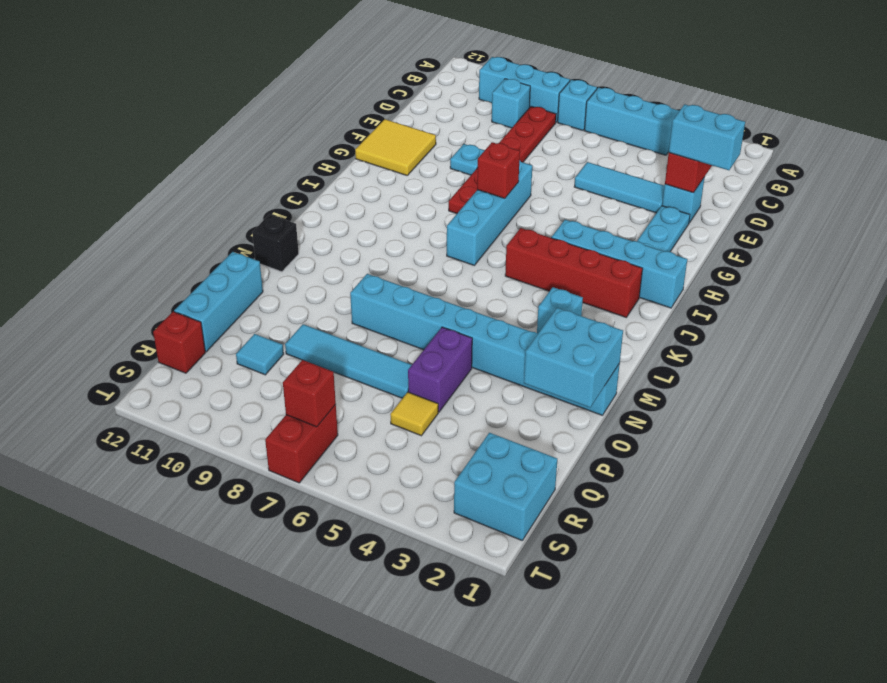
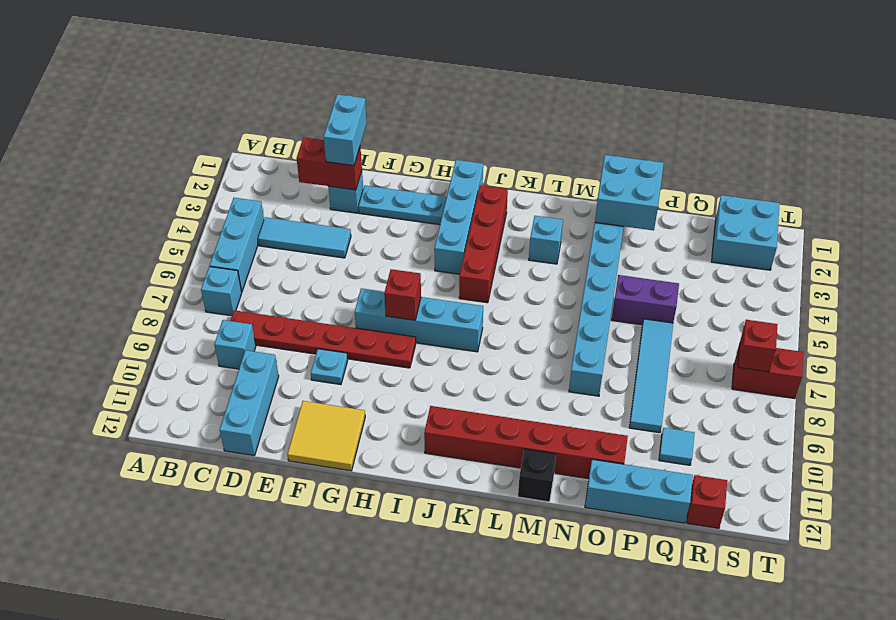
cyan brick B8:B10 level 1 -> cyan brick D10:D12 level 1
cyan tile E3:E5 level 1 -> cyan tile C4:E4 level 1
none -> red brick J11:O11 level 1
yellow tile Q5 level 1 -> none

